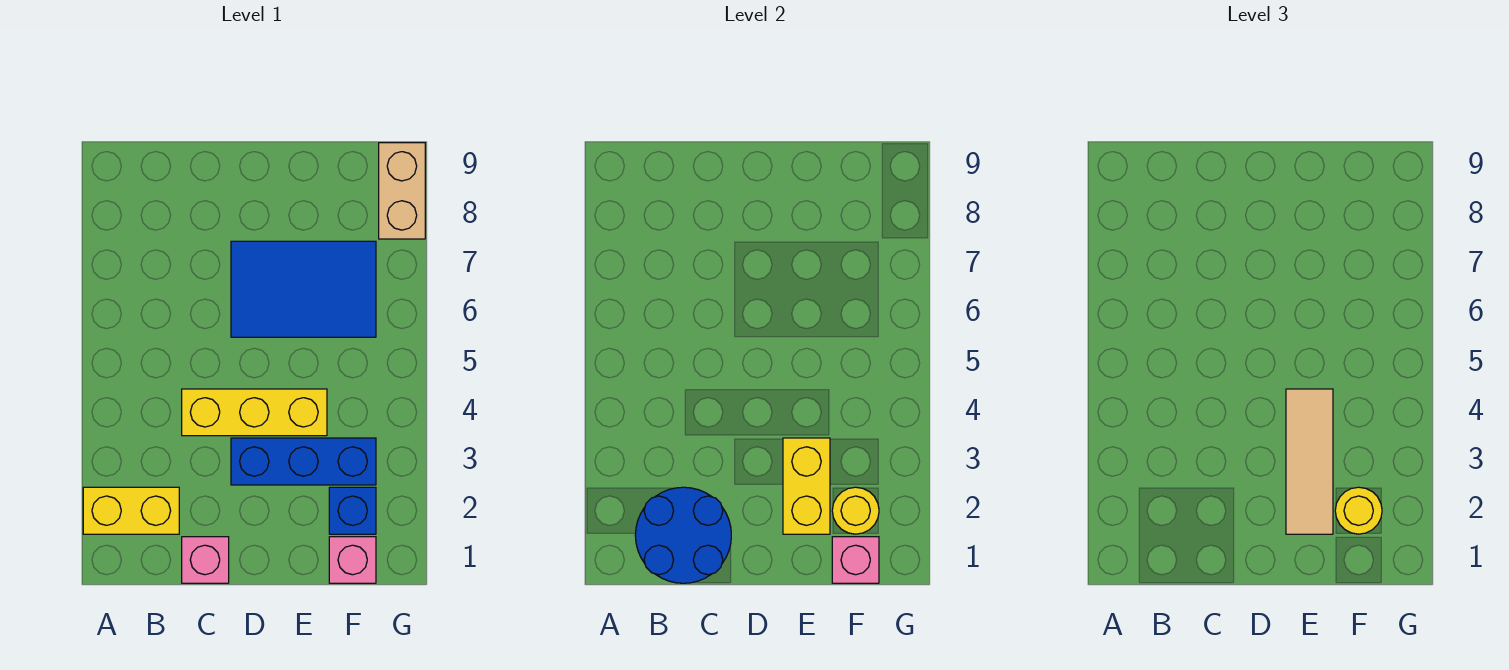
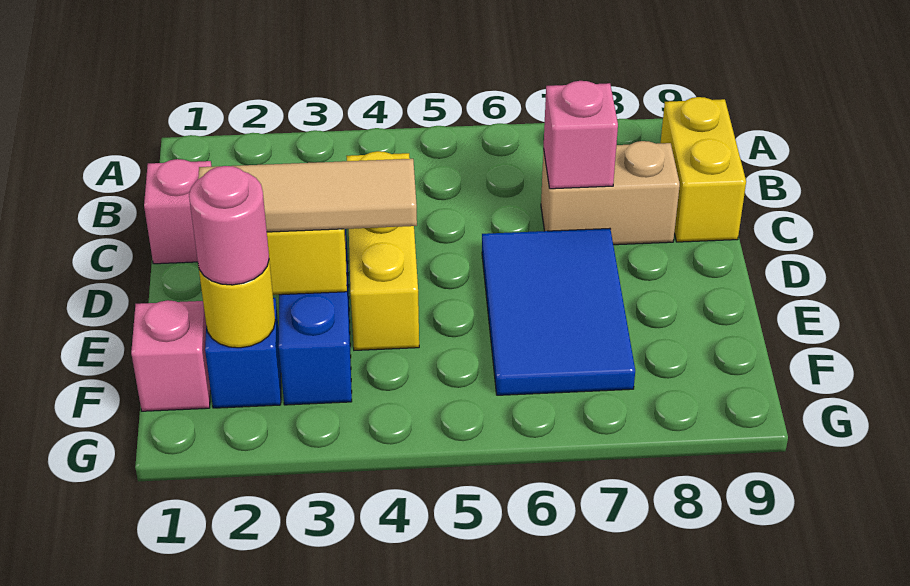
yellow brick A2:B2 level 1 -> yellow brick B9:C9 level 1
blue round brick B1:C2 level 2 -> none
pink brick F1 level 2 -> pink brick C7 level 2
yellow round brick F2 level 3 -> pink round brick F2 level 3
tan brick G8:G9 level 1 -> tan brick C7:C8 level 1

